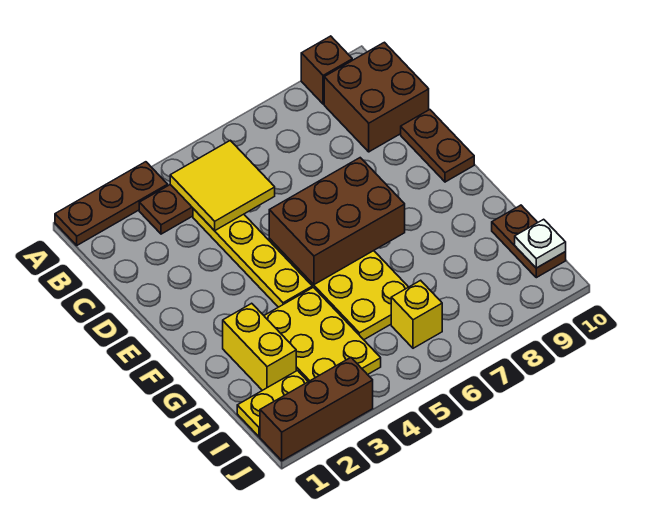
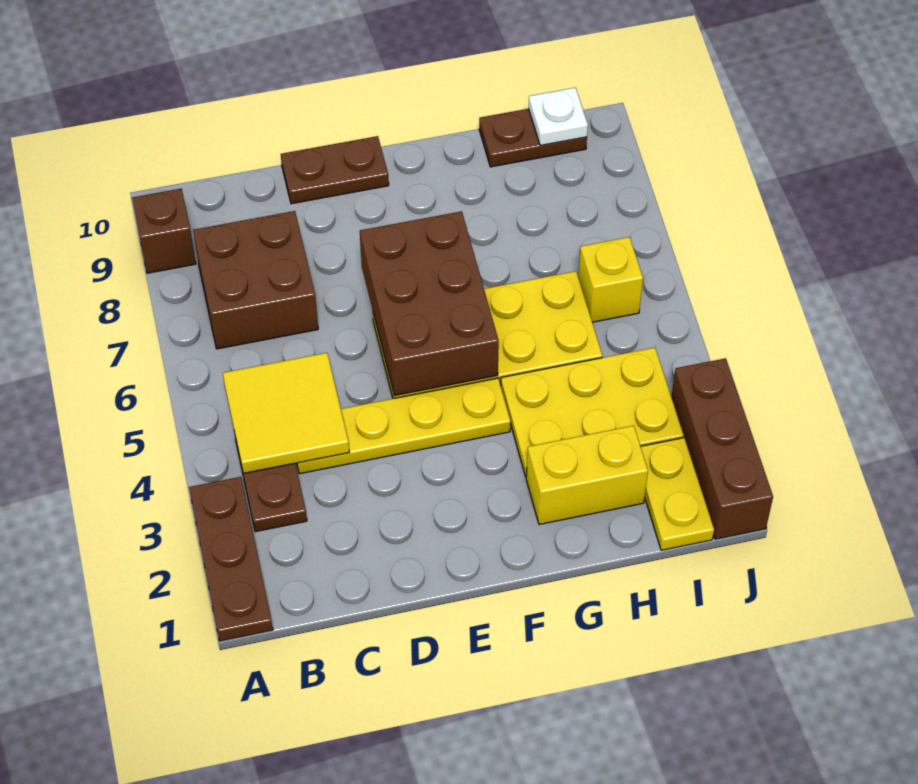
brown brick B9:C10 level 1 -> brown brick B7:C8 level 1

